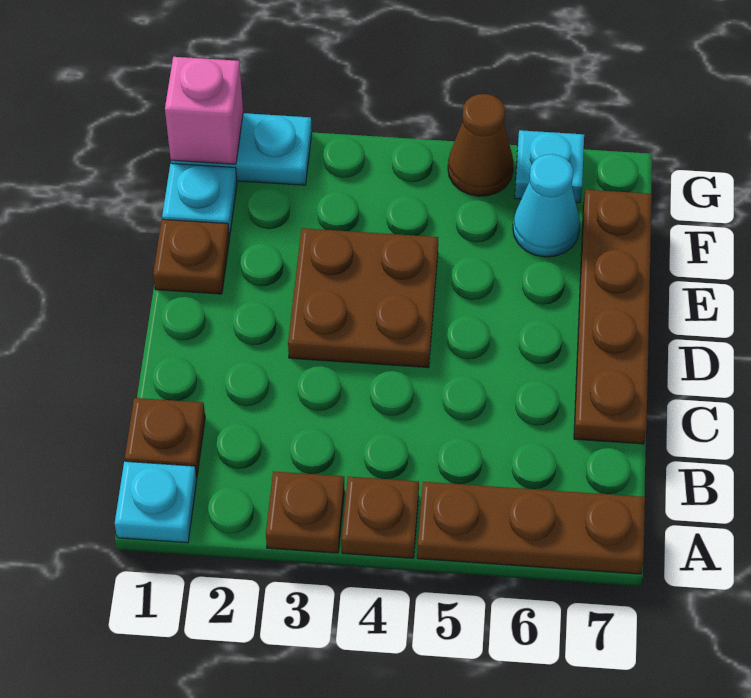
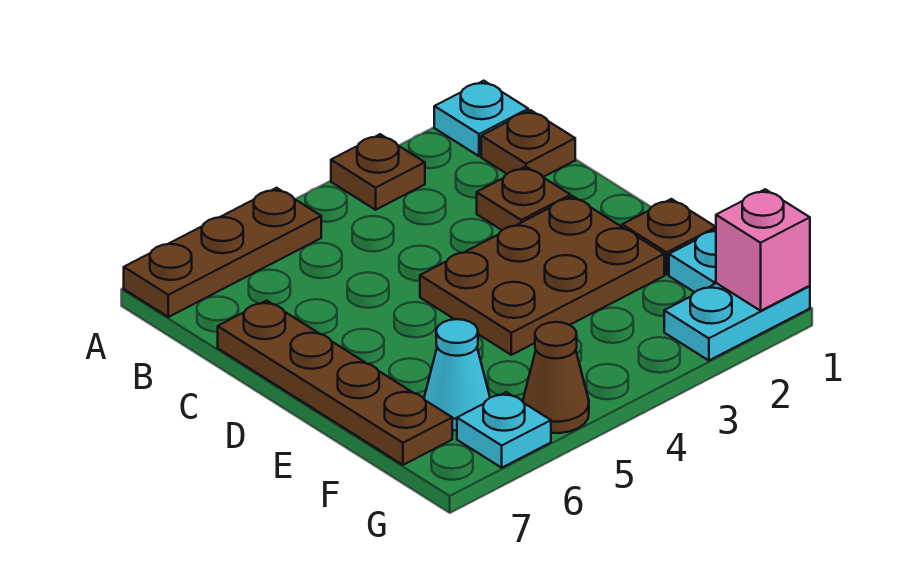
brown plate A4 level 1 -> brown plate C2 level 1
brown plate D3:E4 level 1 -> brown plate D2:E4 level 1

